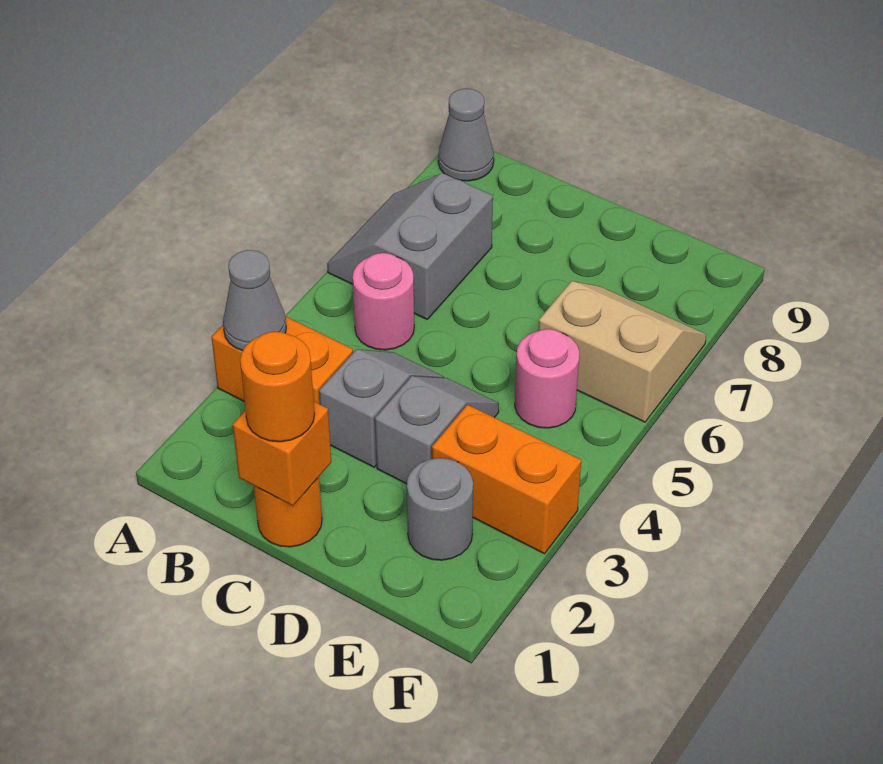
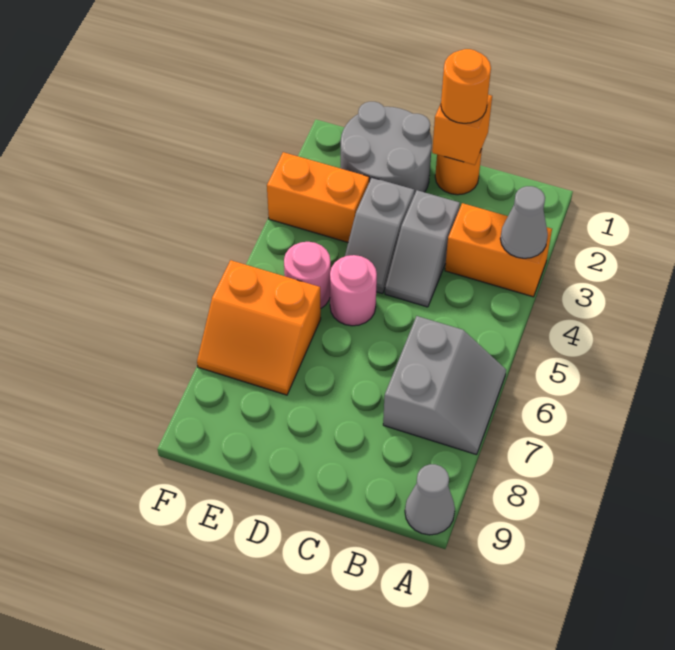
pink round brick B5 level 1 -> pink round brick D5 level 1
grey round brick E2 level 1 -> grey round brick D1:E2 level 1
tan slope E6:F7 level 1 top 6 -> orange slope E6:F7 level 1 top 6

